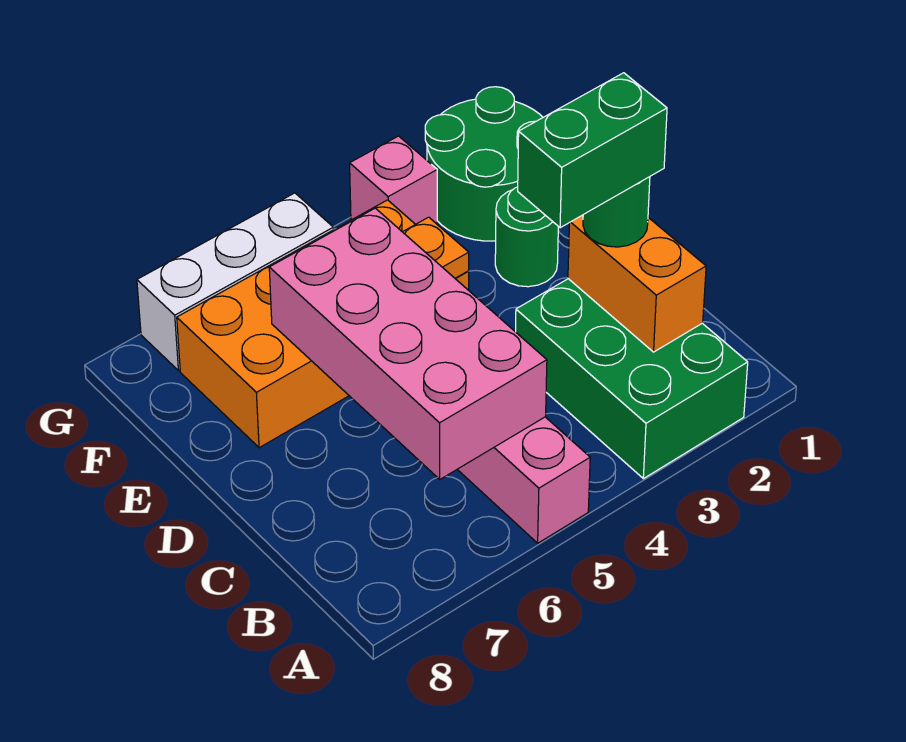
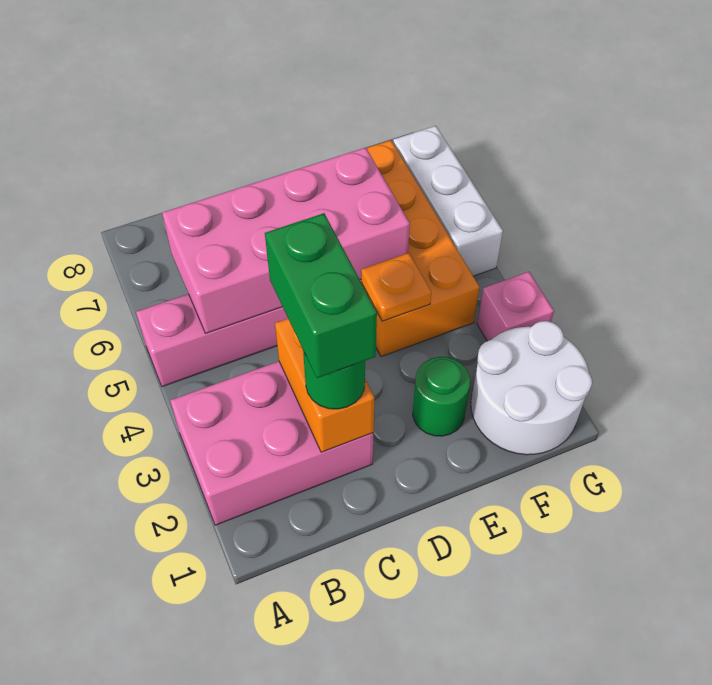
green brick A2:C3 level 1 -> pink brick A2:C3 level 1
orange brick B2:C2 level 2 -> orange brick C2:C3 level 2
green round brick F1:G2 level 1 -> white round brick F1:G2 level 1

